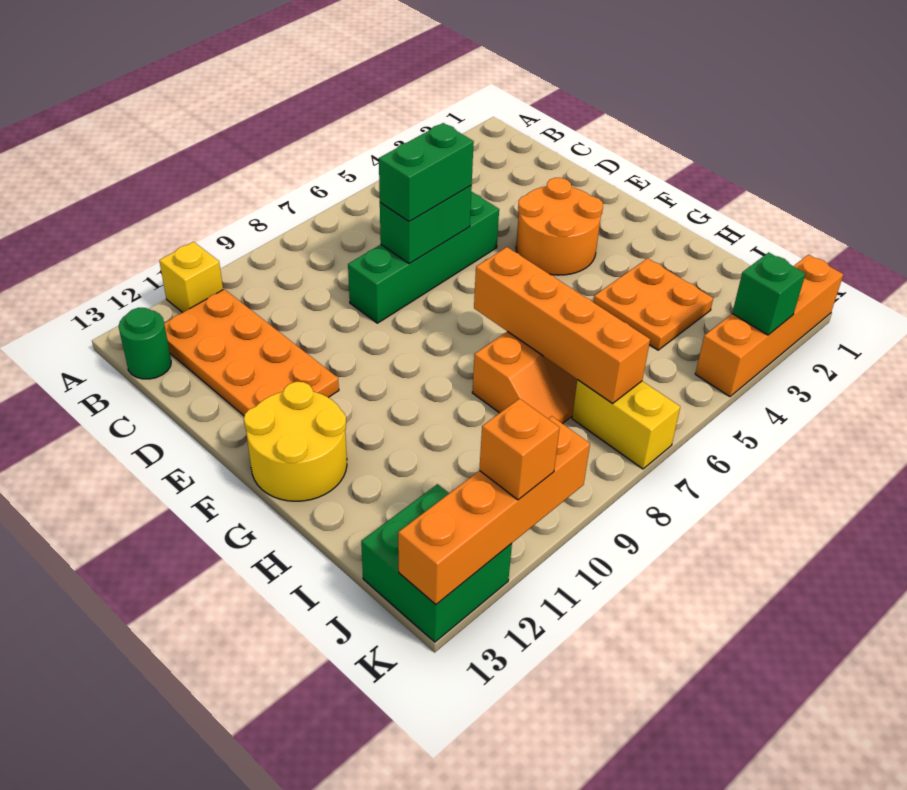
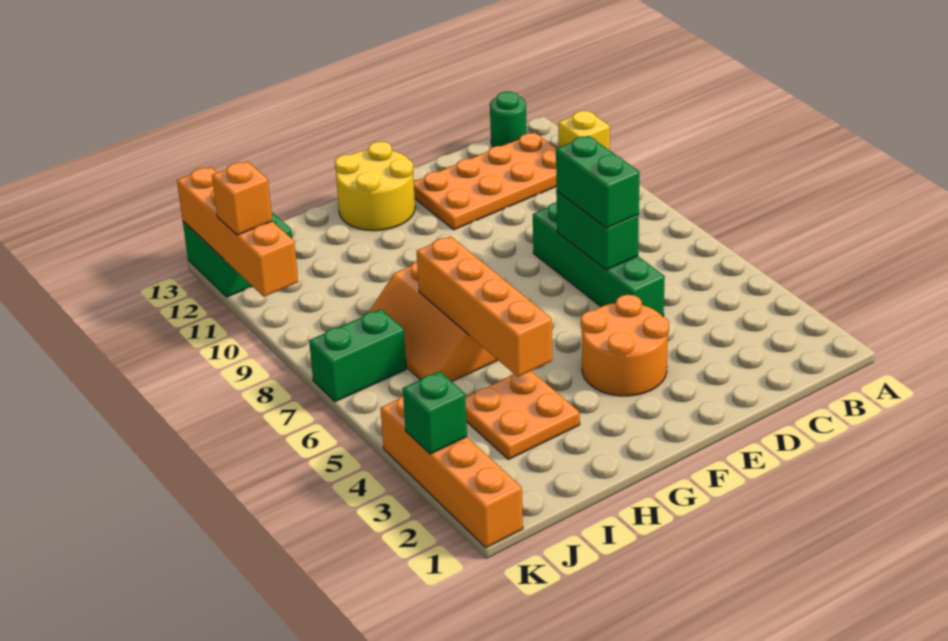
orange brick G7:J7 level 2 -> orange brick H4:H7 level 2
yellow brick J7:K7 level 1 -> green brick J7:K7 level 1

